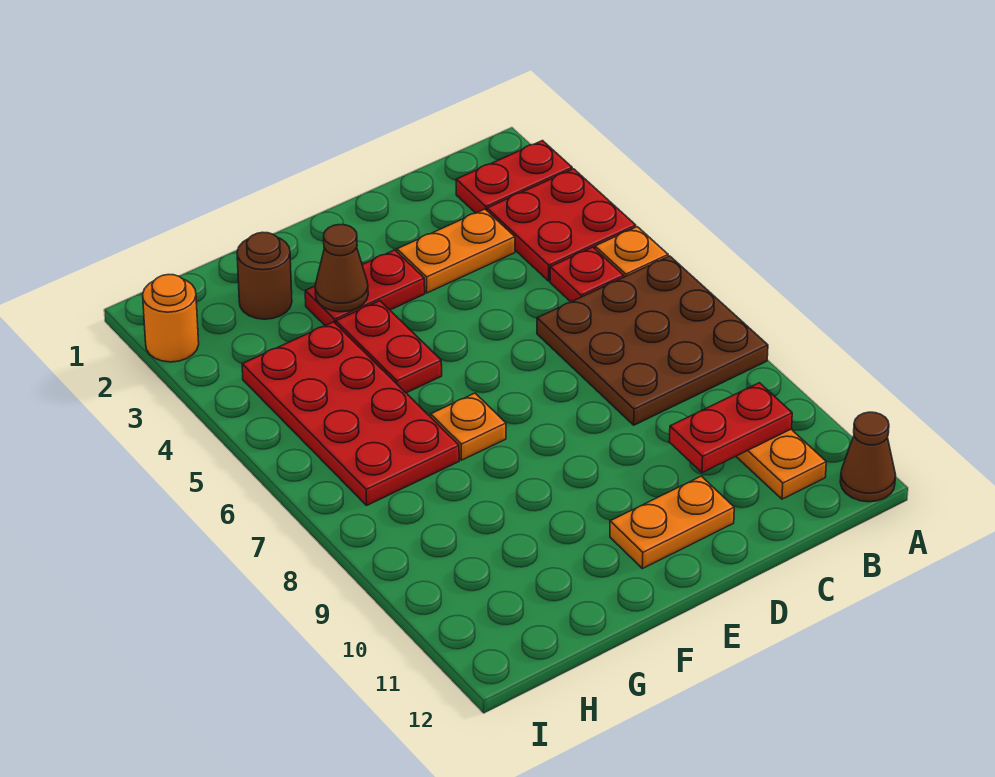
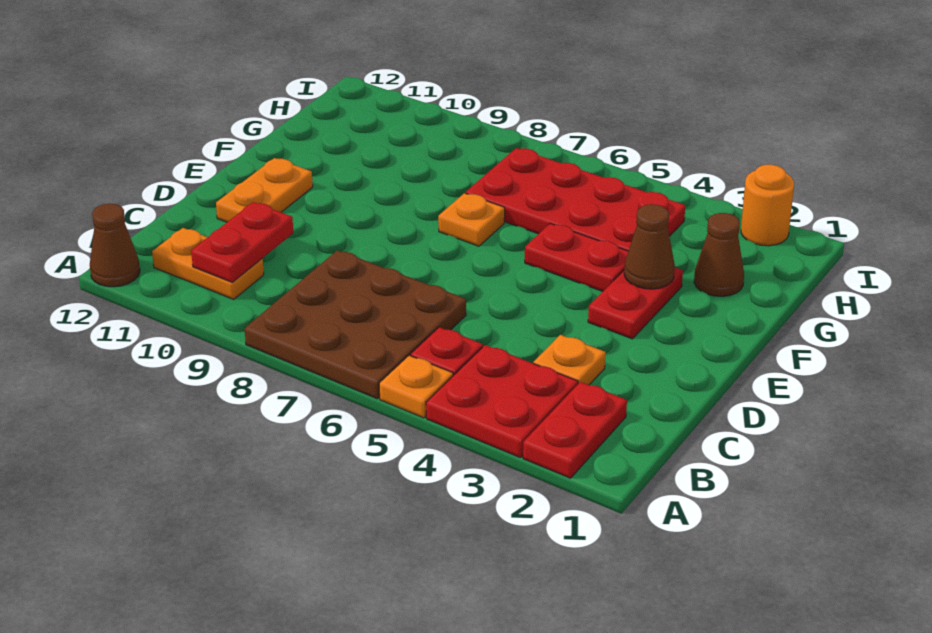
orange plate C3:D3 level 1 -> orange plate C3 level 1
brown round brick G2 level 1 -> brown cone G2 level 1

